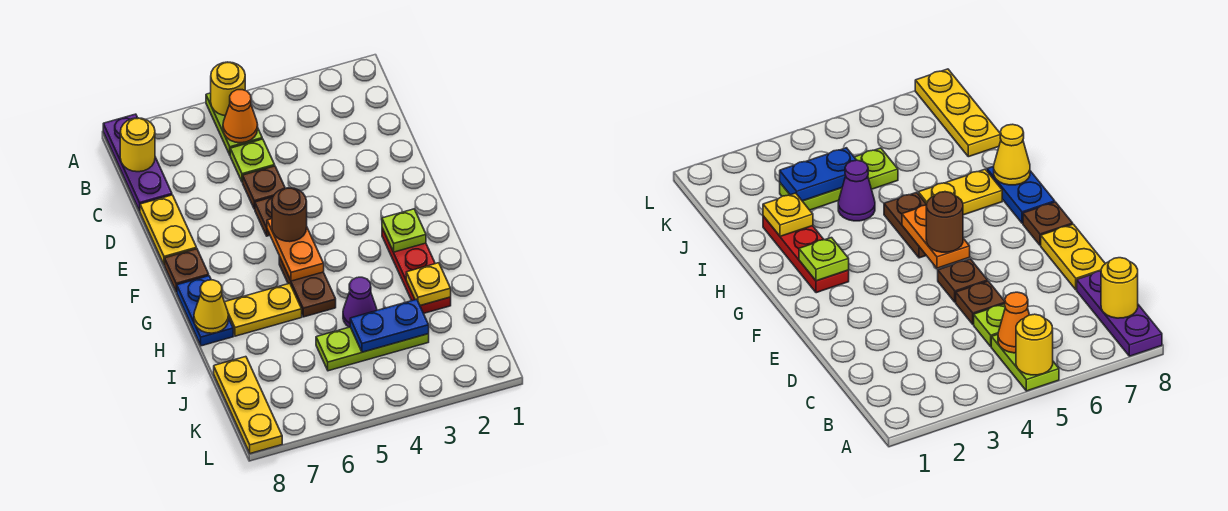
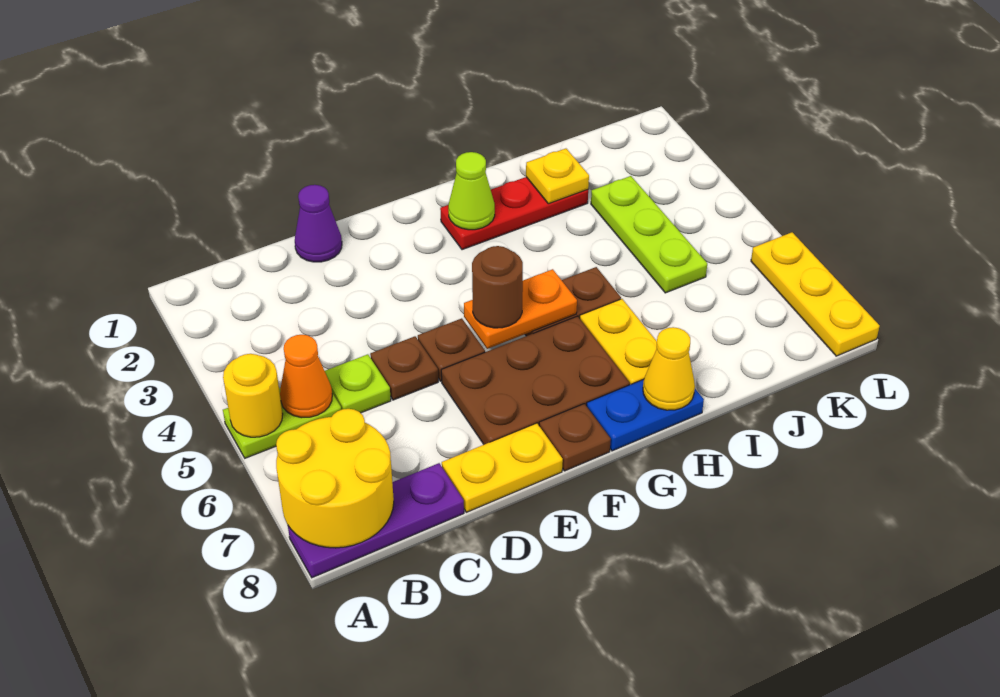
yellow round brick B8 level 2 -> yellow round brick A7:B8 level 2
none -> brown plate E6:G7 level 1
lime plate G2 level 2 -> lime cone G2 level 2
purple cone I4 level 1 -> purple cone D1 level 1
blue plate J3:J4 level 2 -> none
yellow plate J8:L8 level 1 -> yellow plate L6:L8 level 1

